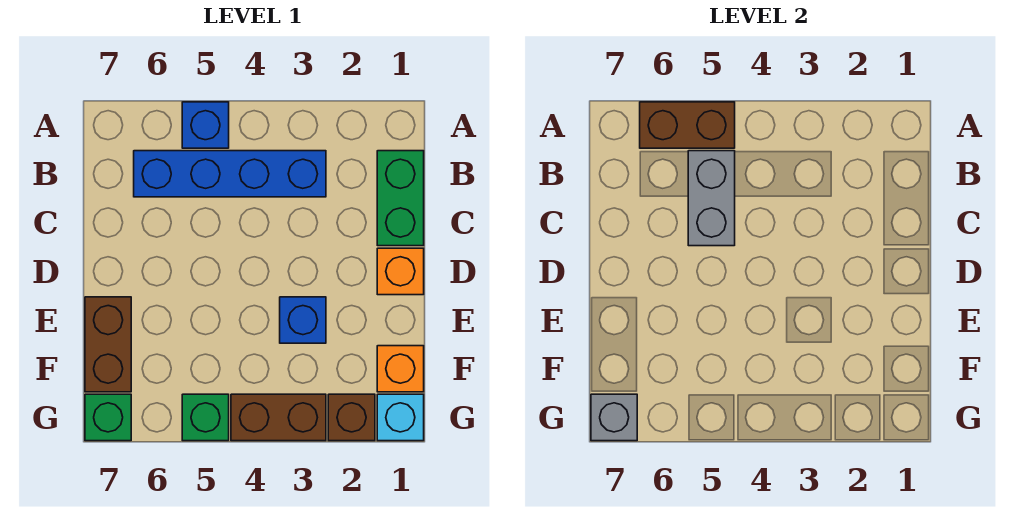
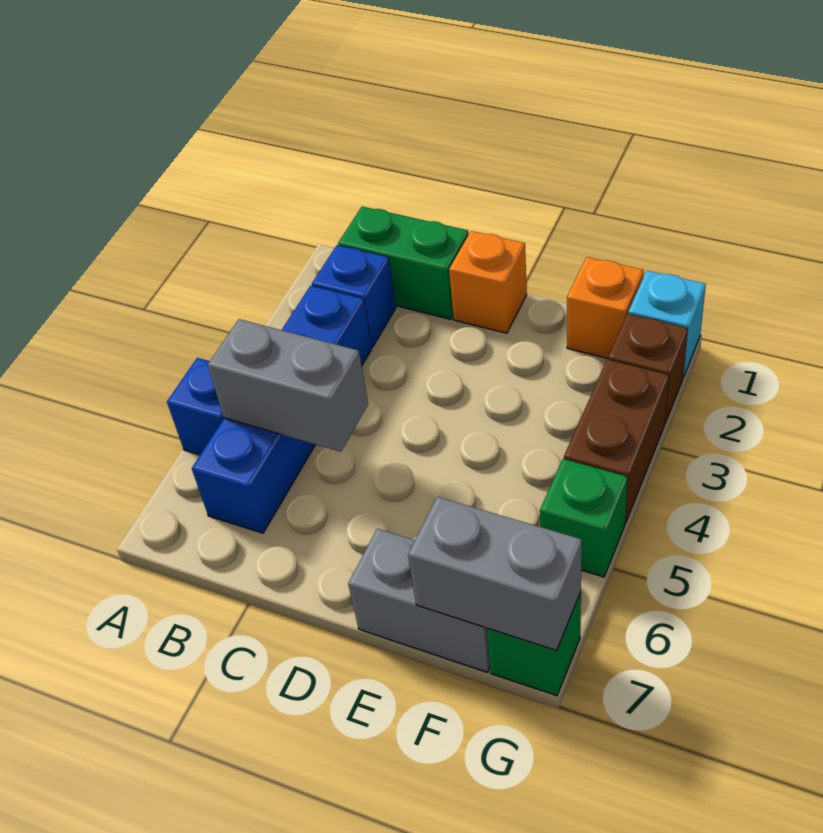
brown brick A5:A6 level 2 -> none
blue brick E3 level 1 -> blue brick B2 level 1
brown brick E7:F7 level 1 -> grey brick E7:F7 level 1
grey brick G7 level 2 -> grey brick F7:G7 level 2

